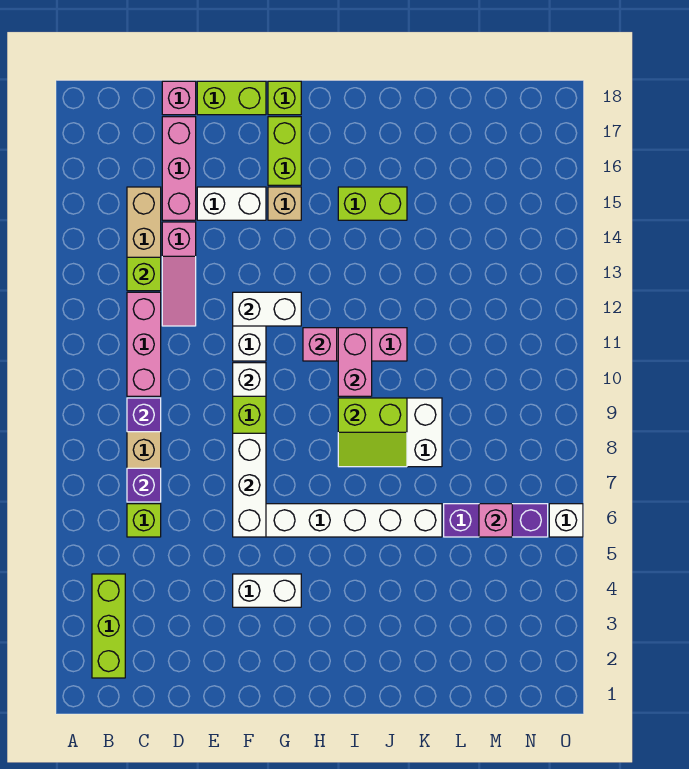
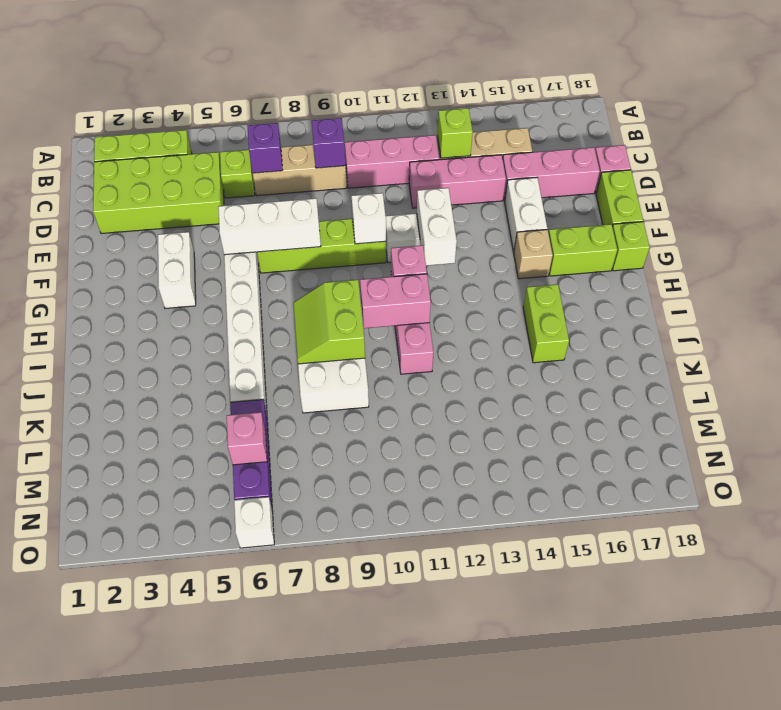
none -> lime brick C2:D5 level 1
pink slope D12:D14 level 1 top 14 -> pink brick D12:D14 level 1

